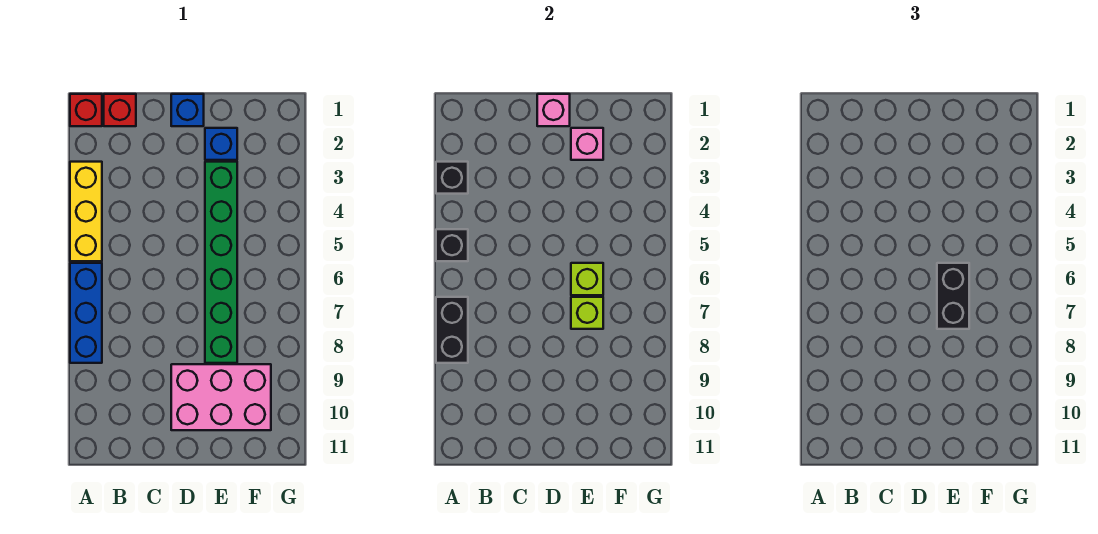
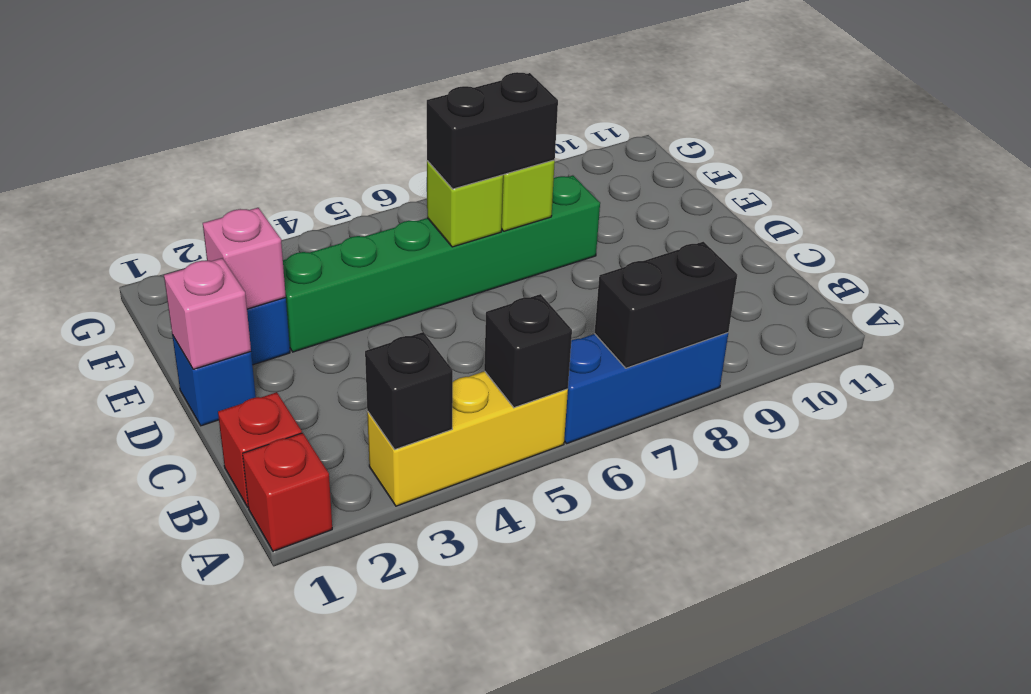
pink brick D9:F10 level 1 -> none

